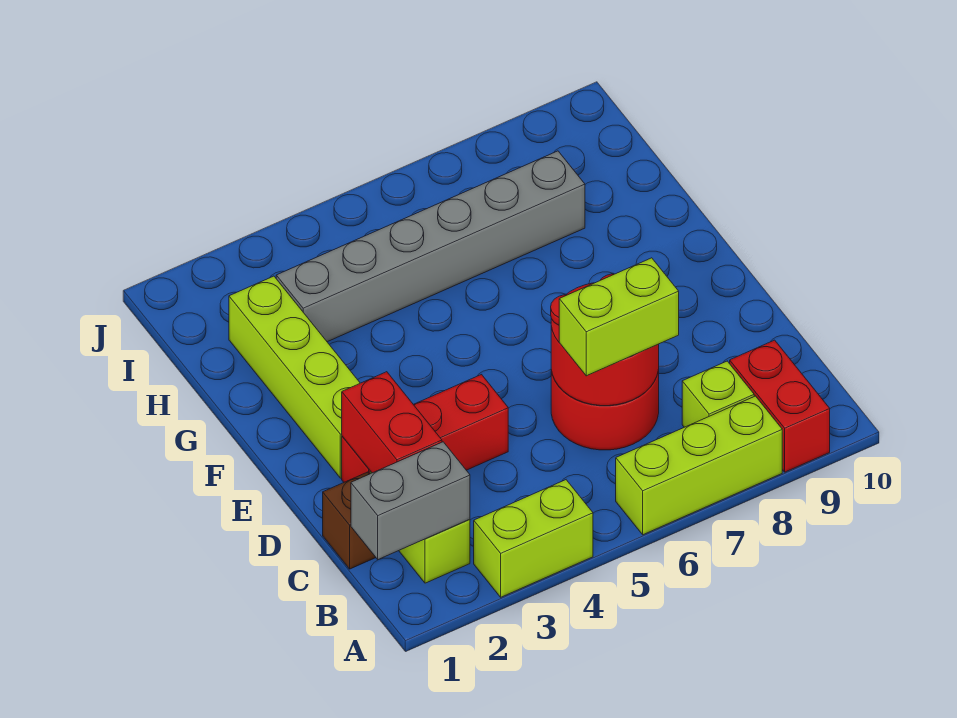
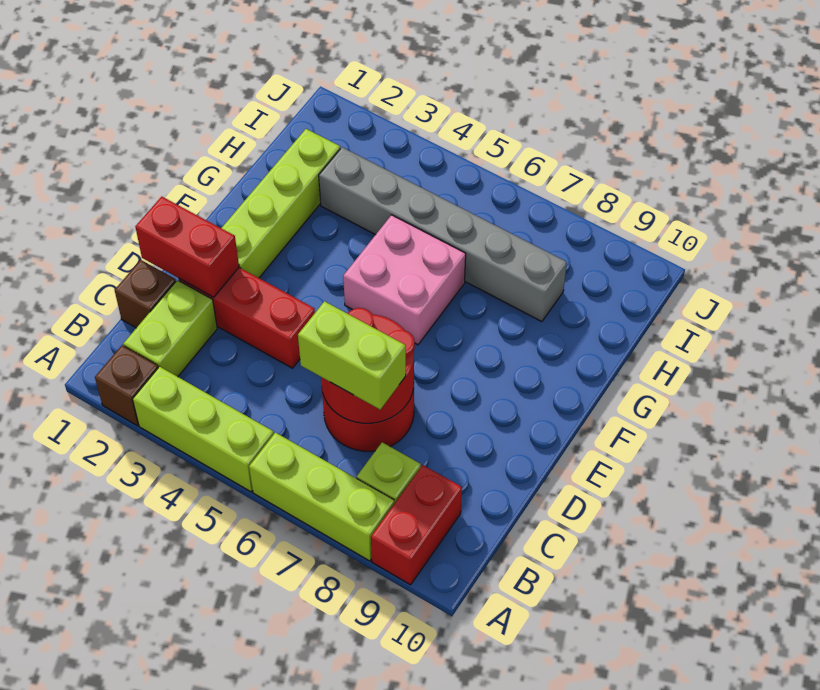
none -> brown brick A2 level 1
lime brick A3:A4 level 1 -> lime brick A3:A5 level 1
grey brick B1:B2 level 2 -> none
red brick C2:D2 level 2 -> red brick D1:D2 level 2
none -> pink brick F5:G6 level 1

